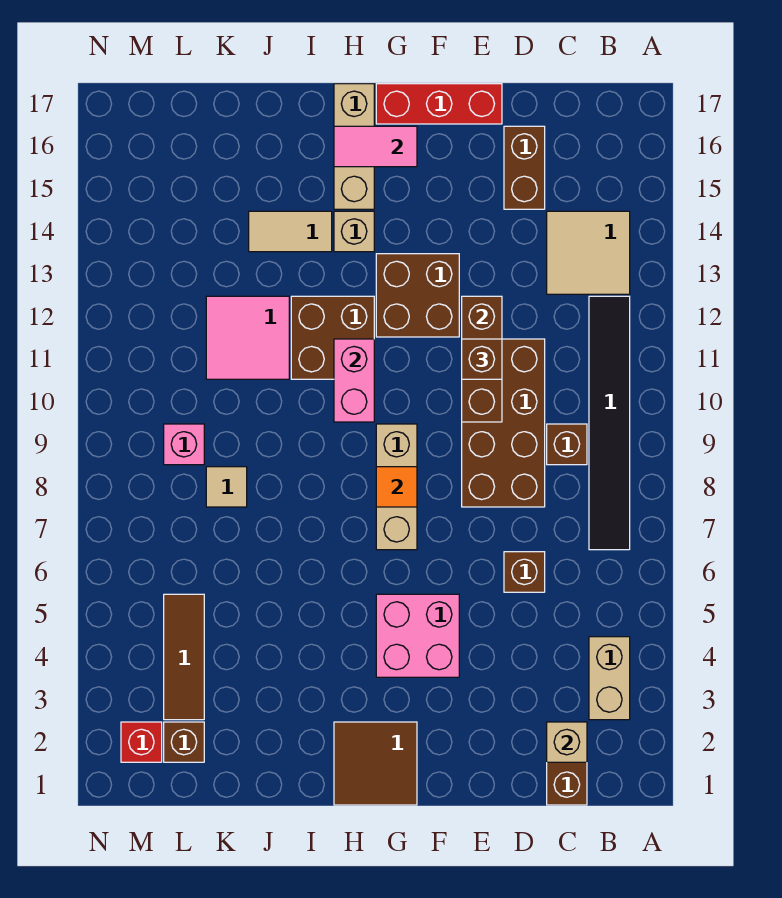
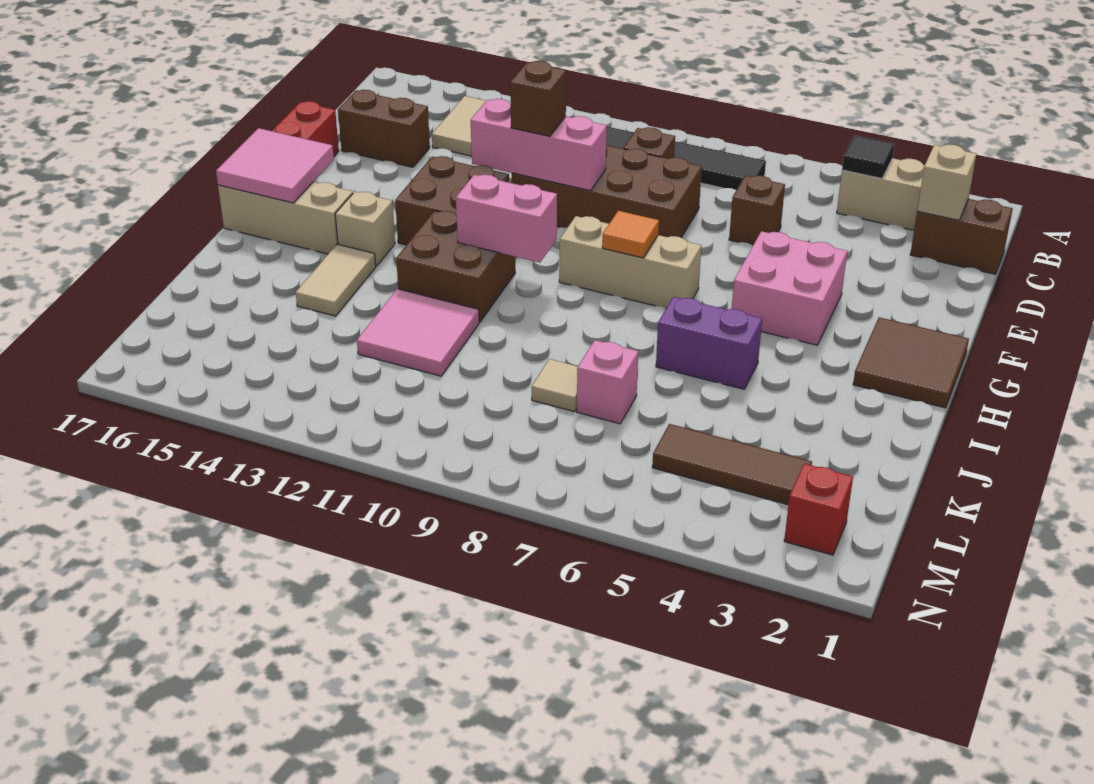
none -> black tile B4 level 2
brown brick E10:E12 level 2 -> pink brick E10:E12 level 2
pink tile G16:H16 level 2 -> pink tile G16:H17 level 2
none -> purple brick I5:I6 level 1
brown brick L2 level 1 -> none
pink brick L9 level 1 -> pink brick K7 level 1

